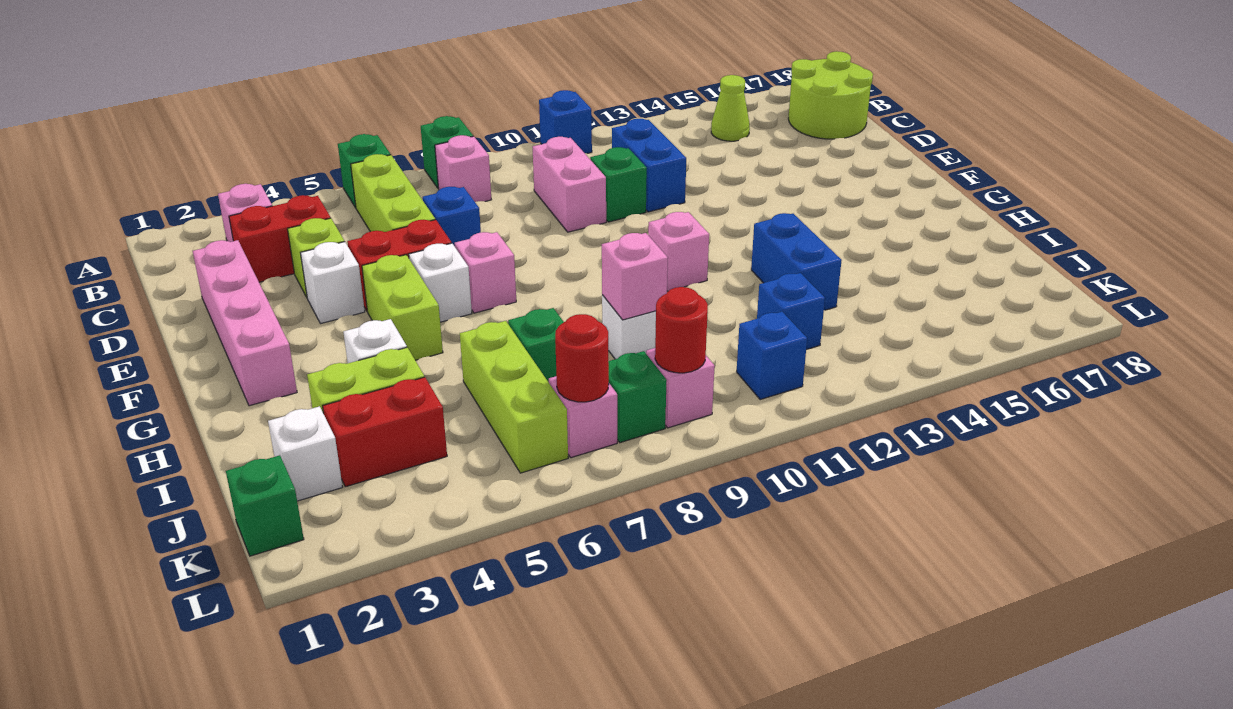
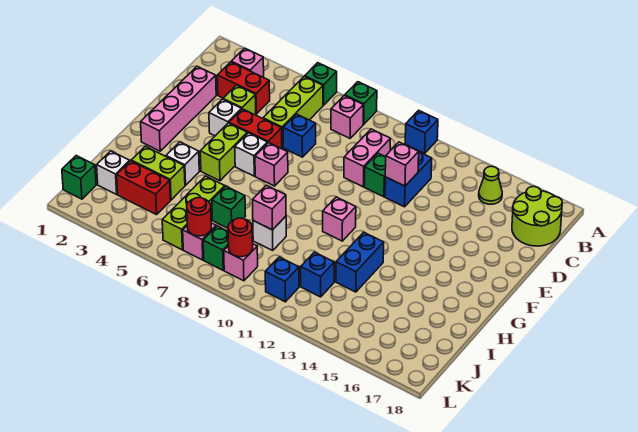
none -> pink brick D12 level 2

